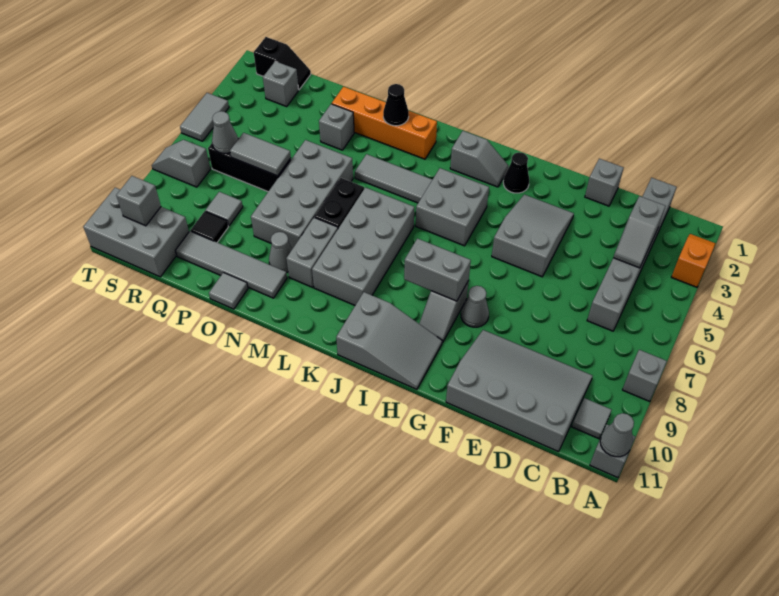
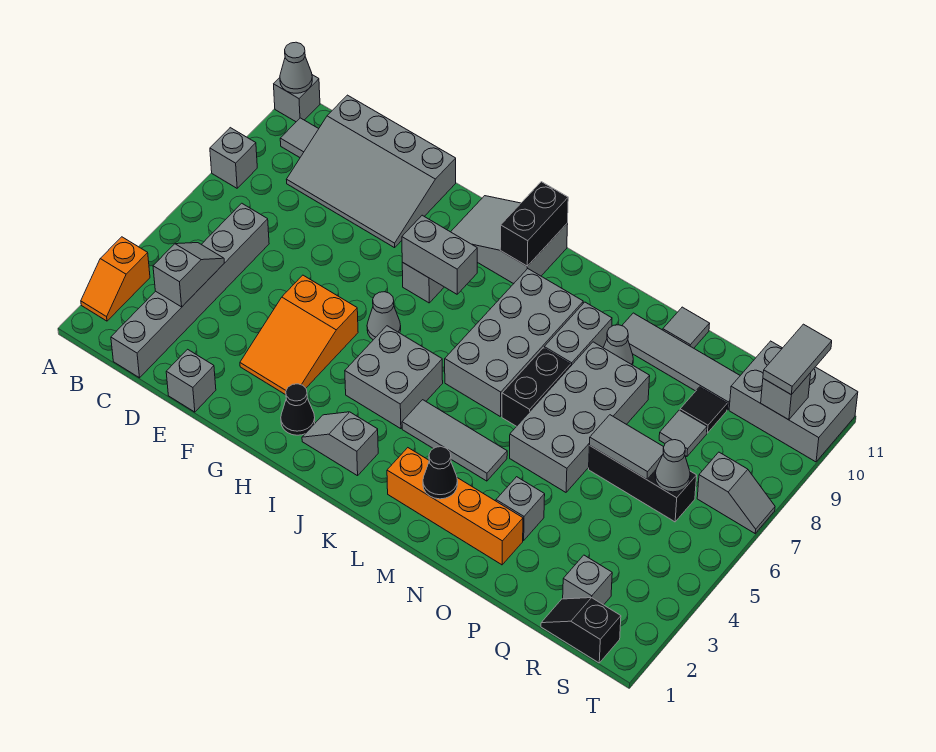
grey slope F3:G5 level 1 top 5 -> orange slope F3:G5 level 1 top 5
grey cone G8 level 1 -> grey cone H6 level 1
none -> black brick J10:J11 level 2
grey tile T4:T5 level 1 -> grey tile S10:S11 level 3

